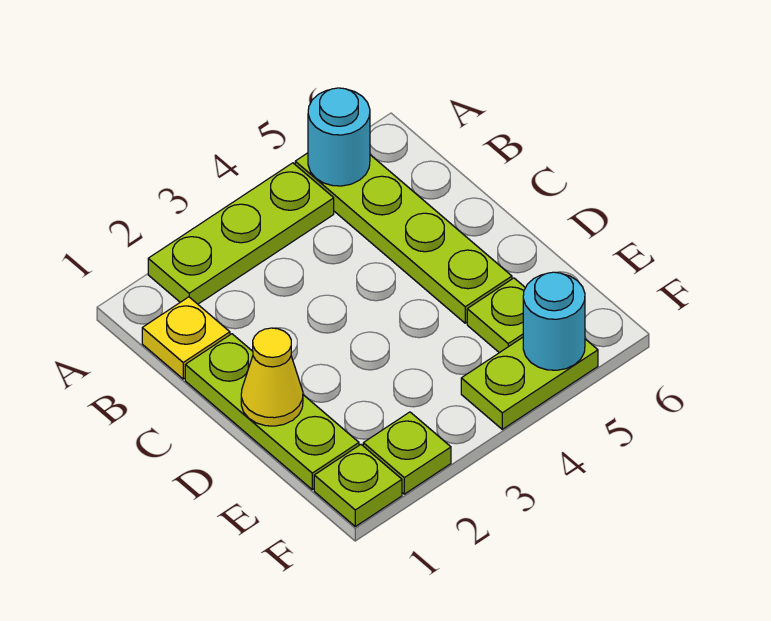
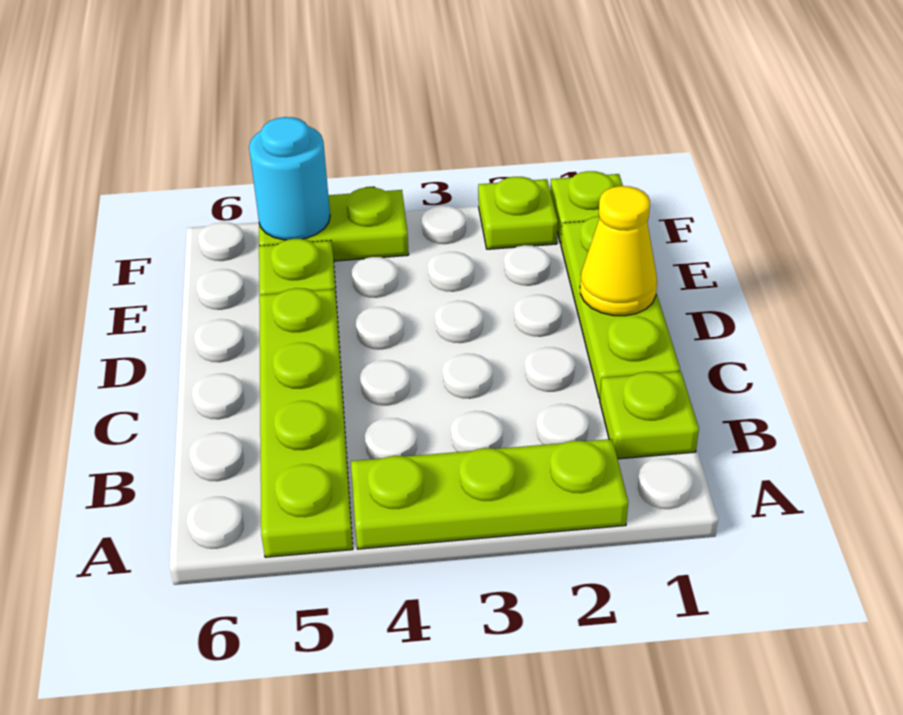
cyan round brick A5 level 2 -> none
yellow plate B1 level 1 -> lime plate B1 level 1

